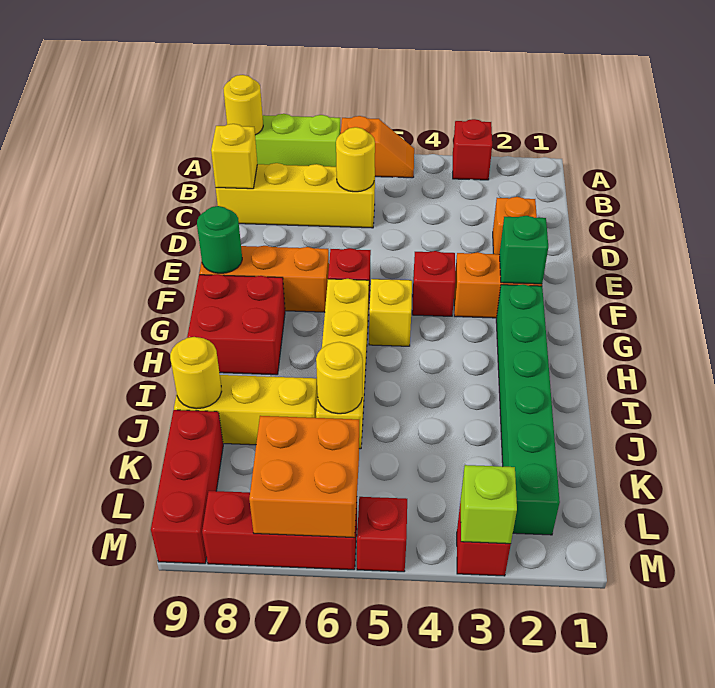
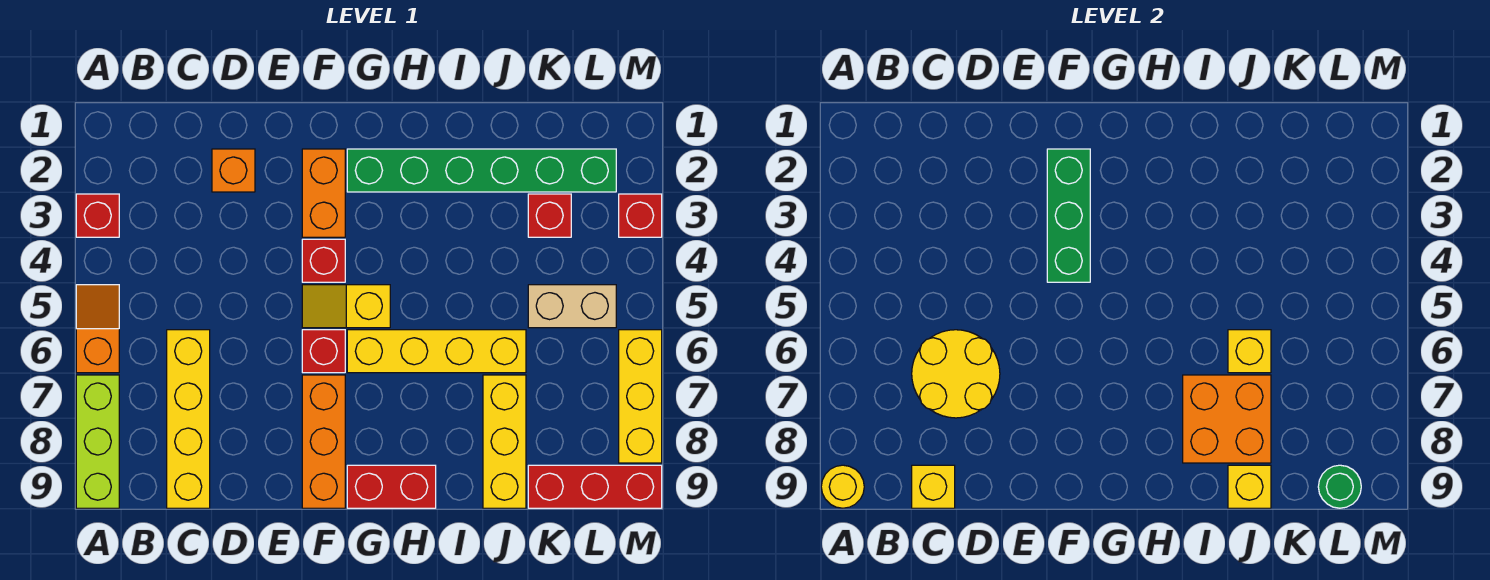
yellow round brick C6 level 2 -> yellow round brick C6:D7 level 2
green brick F2 level 2 -> green brick F2:F4 level 2
green round brick F9 level 2 -> green round brick L9 level 2
red brick G8:H9 level 1 -> red brick G9:H9 level 1
yellow round brick J6 level 2 -> yellow brick J6 level 2
yellow round brick J9 level 2 -> yellow brick J9 level 2
none -> tan brick K5:L5 level 1
orange brick L6:M7 level 2 -> orange brick I7:J8 level 2
lime brick M3 level 2 -> none
red brick M5 level 1 -> red brick K3 level 1
red brick M6:M8 level 1 -> yellow brick M6:M8 level 1

